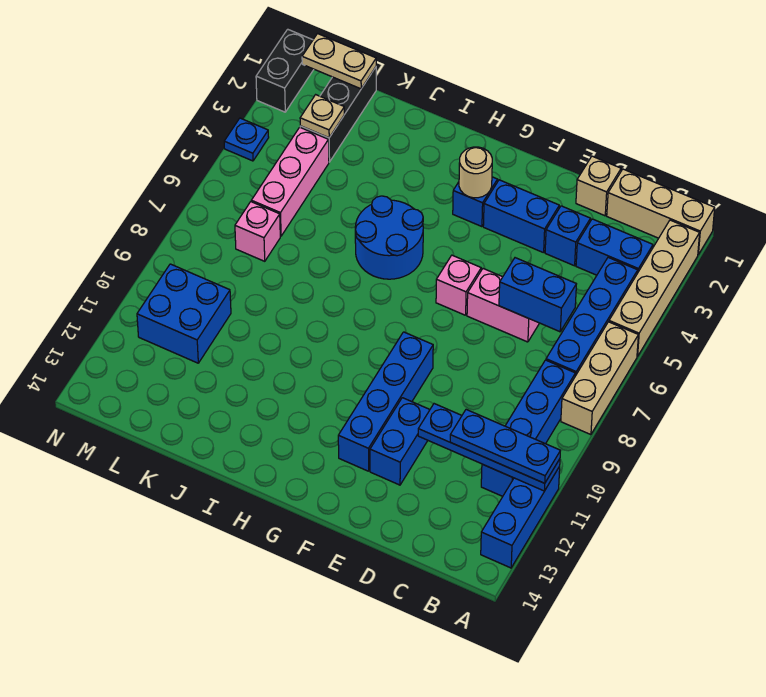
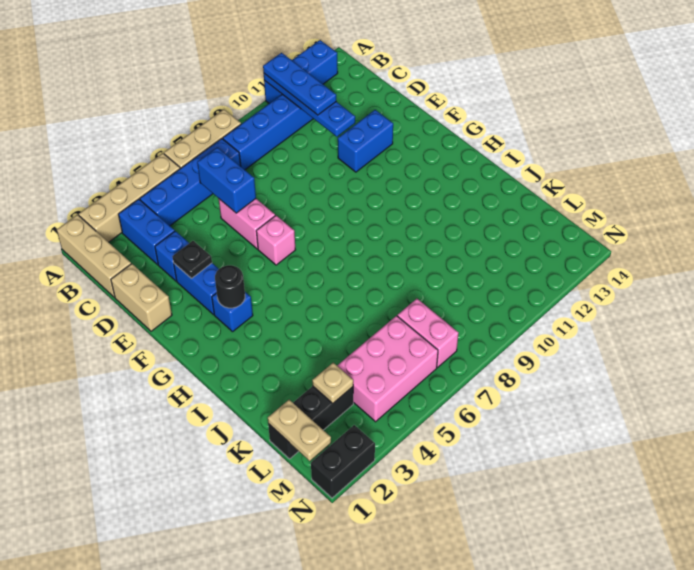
tan brick D1 level 1 -> tan brick D1:E1 level 1
none -> black plate E3 level 2
blue brick F9:F12 level 1 -> none
tan round brick G3 level 2 -> black round brick G3 level 2
blue round brick H5:I6 level 1 -> none
pink brick L4:L6 level 1 -> pink brick L4:M6 level 1
pink brick L7 level 1 -> pink brick L7:M7 level 1
blue brick L10:M11 level 1 -> none
blue plate N4 level 1 -> none

